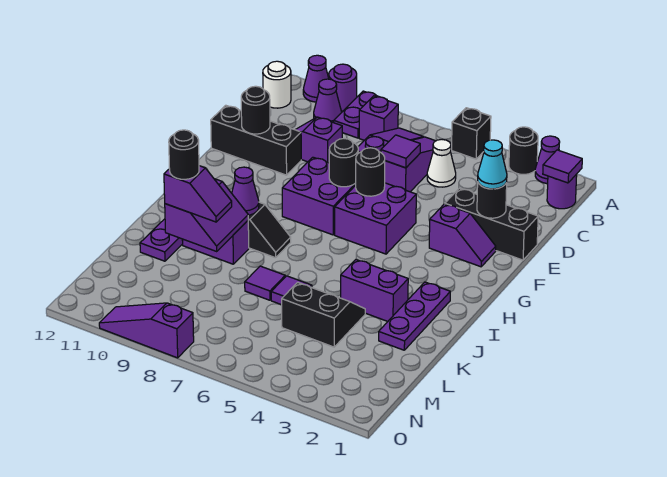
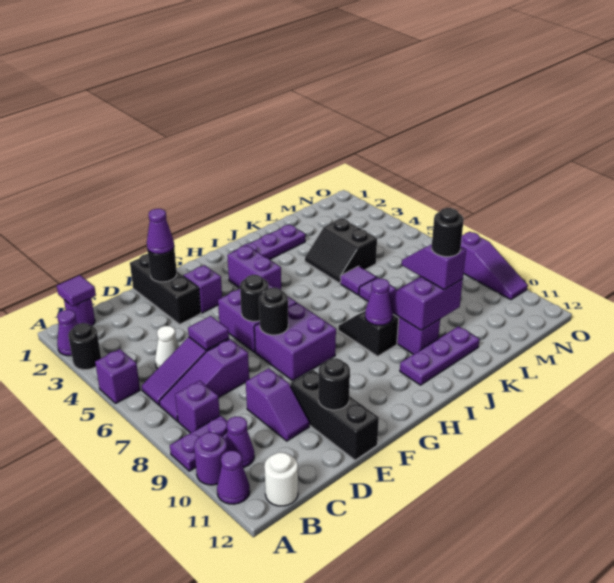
black brick A5 level 1 -> purple brick A5 level 1
cyan cone E2 level 3 -> purple cone E2 level 3
purple brick J3:J4 level 1 -> purple brick H3:H4 level 1

